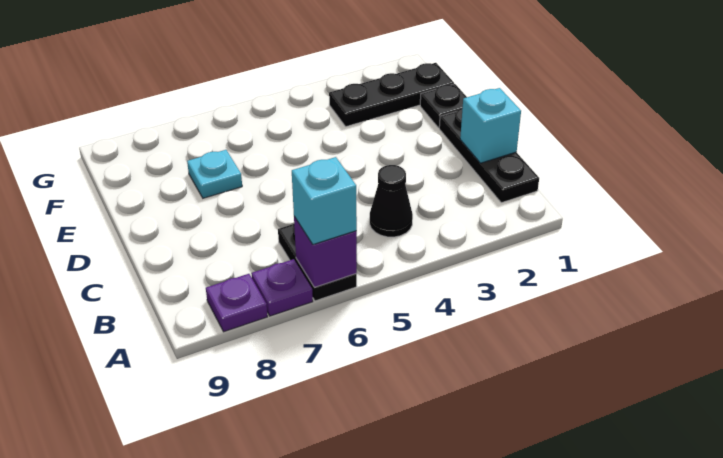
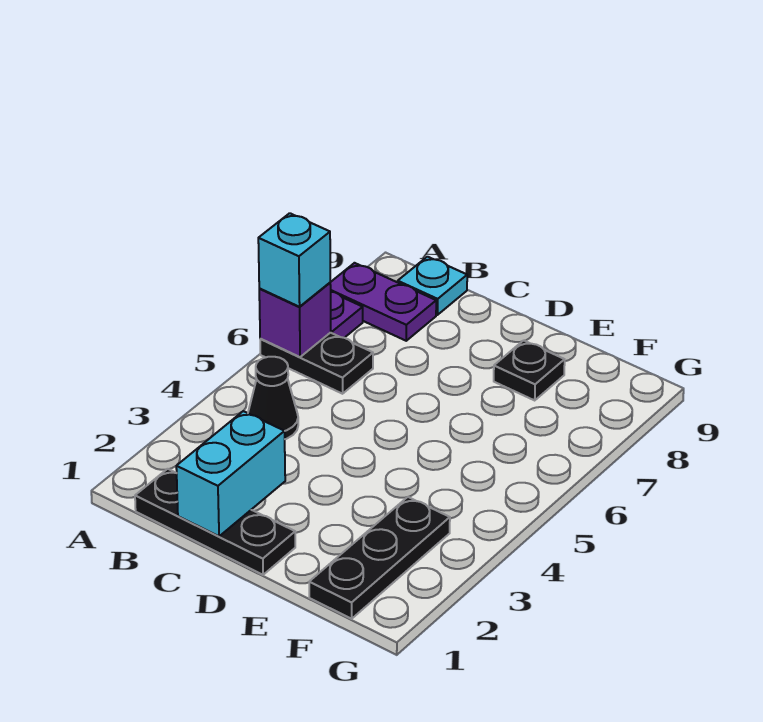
purple plate A8 level 1 -> purple plate A8:B8 level 1
cyan brick C1 level 2 -> cyan brick C1:C2 level 2
black plate E1 level 1 -> black plate E8 level 1
cyan plate E7 level 1 -> cyan plate B9 level 1

